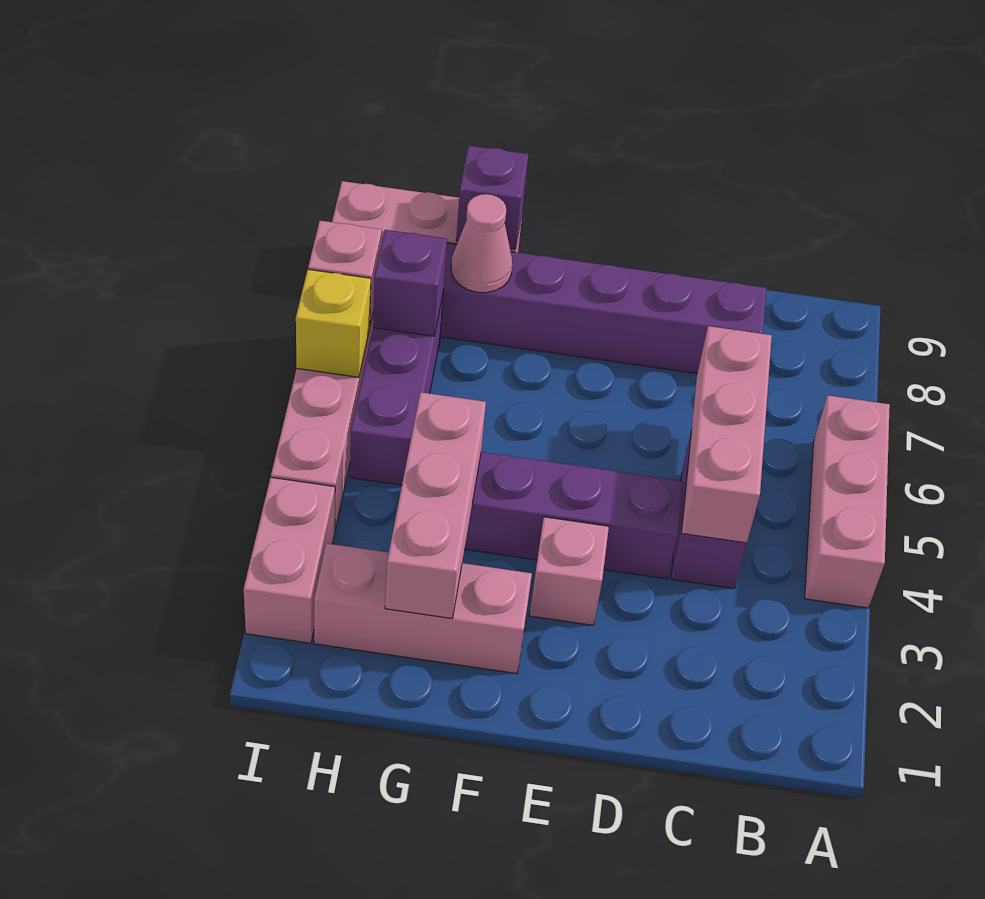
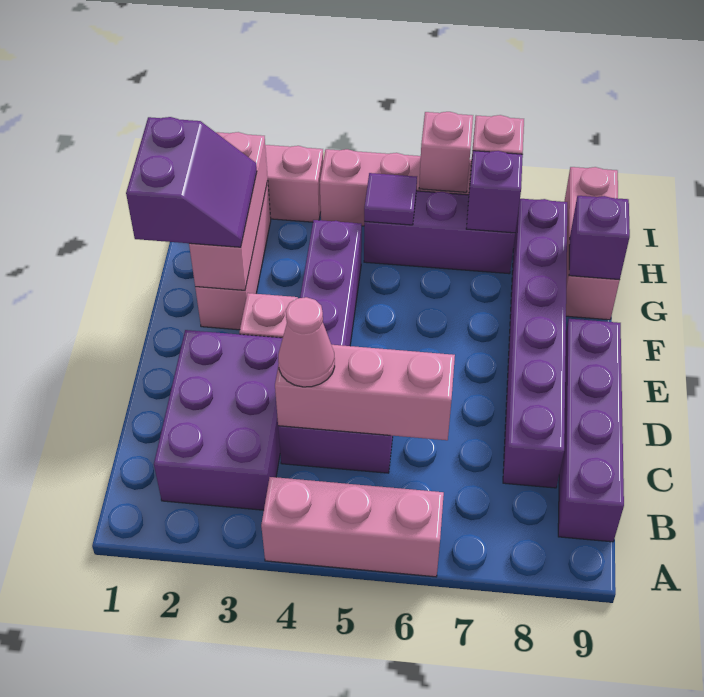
none -> purple brick B2:D3 level 1
none -> purple brick B9:E9 level 1
none -> purple slope F1:G2 level 3 top 1
pink brick G2:G4 level 2 -> pink brick F2:H2 level 2
pink cone G8 level 2 -> pink cone C4 level 3
none -> purple tile H5 level 2
yellow brick I6 level 2 -> pink brick I6 level 2

